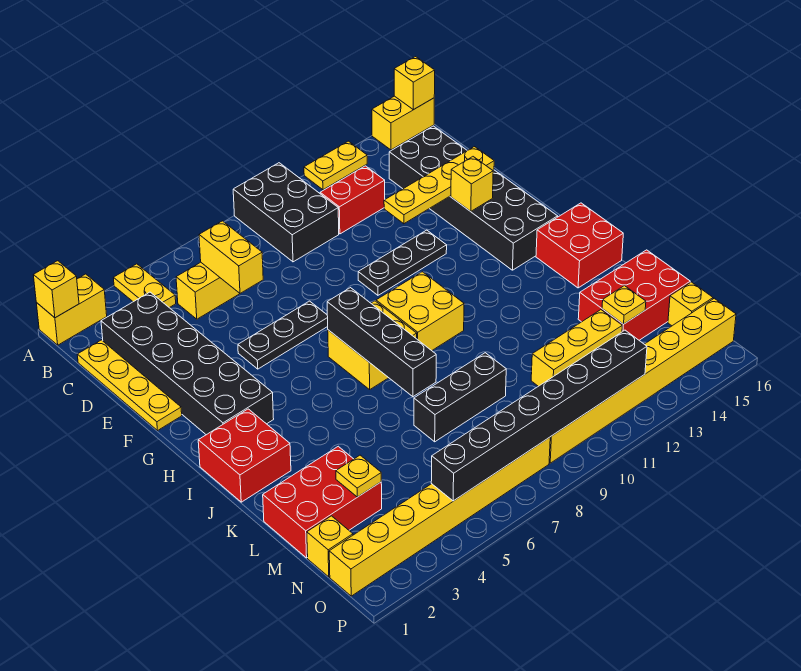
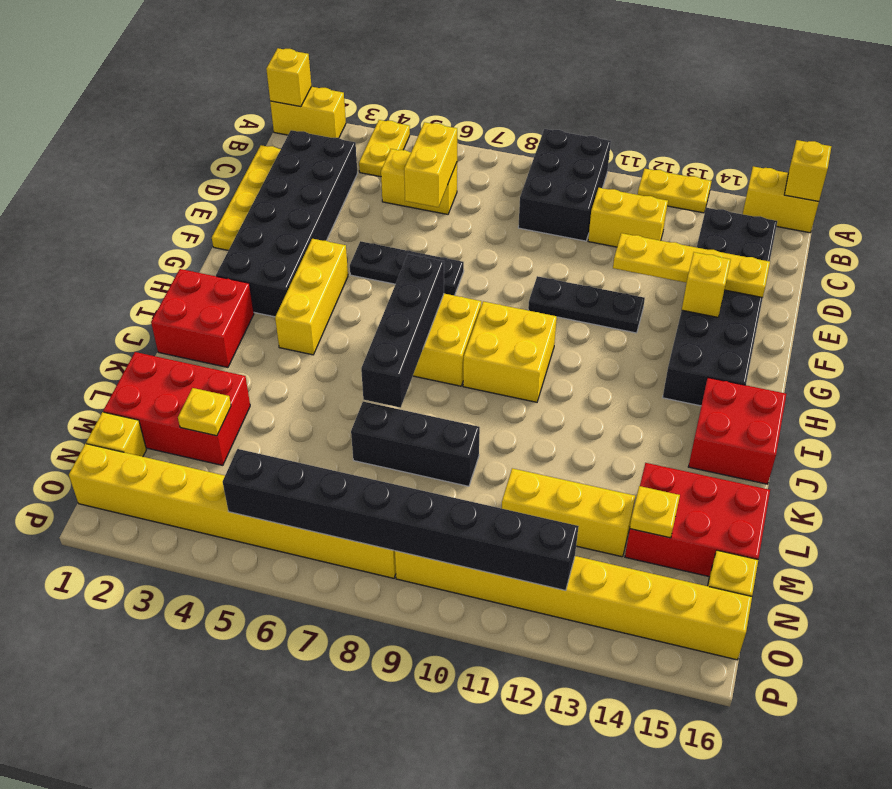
red brick C11:C12 level 1 -> yellow brick C11:C12 level 1
none -> yellow brick G4:I4 level 1

